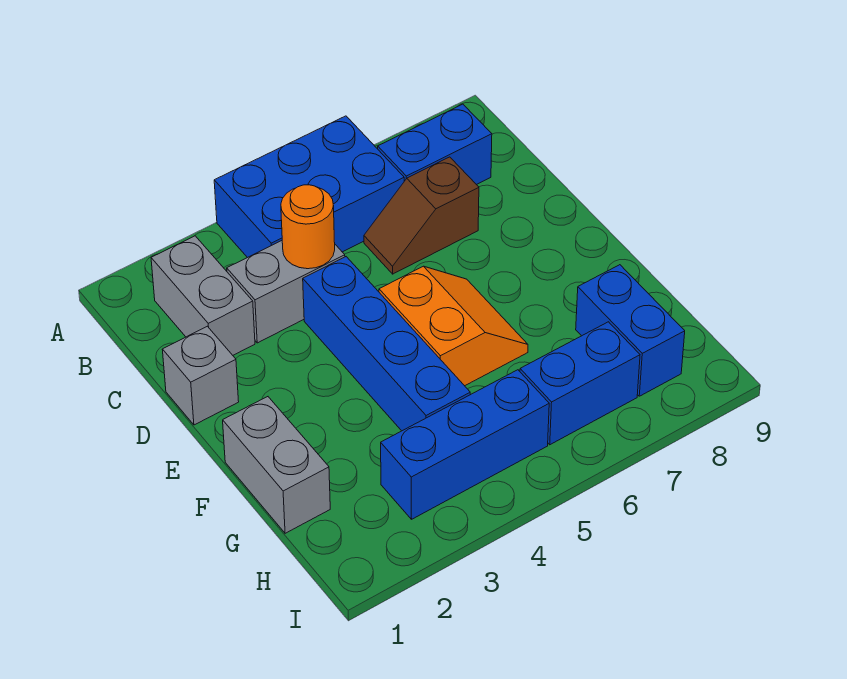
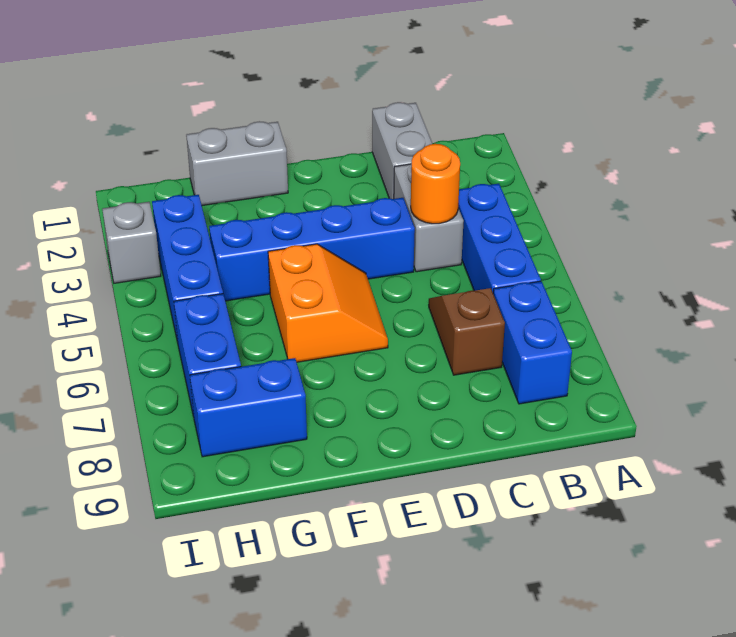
blue brick A4:B6 level 1 -> blue brick B4:B6 level 1
grey brick B2:C2 level 1 -> grey brick C1:C2 level 1
grey brick D1 level 1 -> grey brick I3 level 1
orange slope E5:F6 level 1 top 5 -> orange slope E5:F6 level 1 top F

